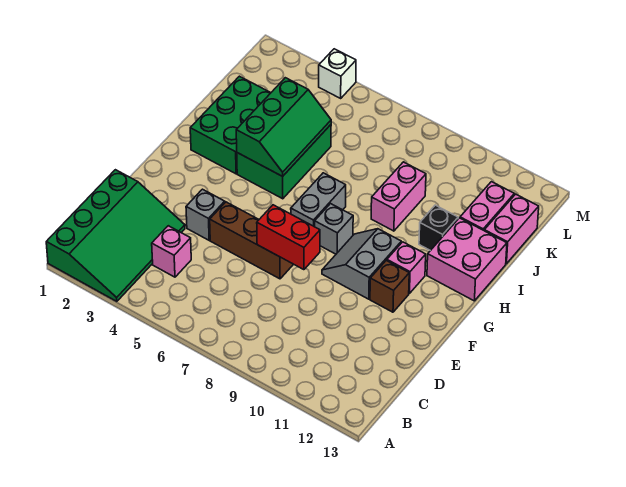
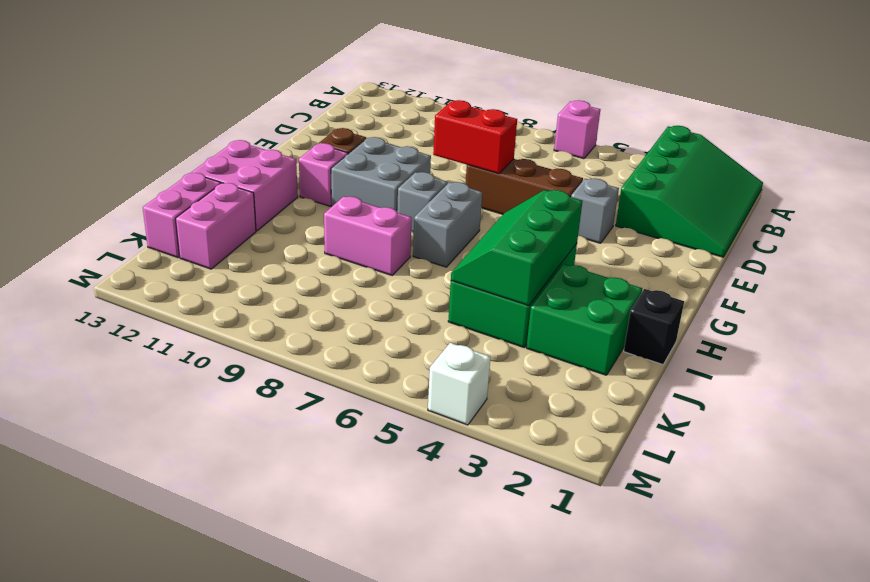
green slope A1:D3 level 1 top 1 -> green slope A1:D3 level 1 top 3
pink brick C4 level 1 -> pink brick A6 level 1
grey slope F9:G10 level 1 top 10 -> grey brick F9:G10 level 1
green brick H2:J3 level 1 -> green brick I2:J3 level 1
pink brick I9:J9 level 1 -> pink brick I8:I9 level 1
black brick I11 level 1 -> black brick I1 level 1

